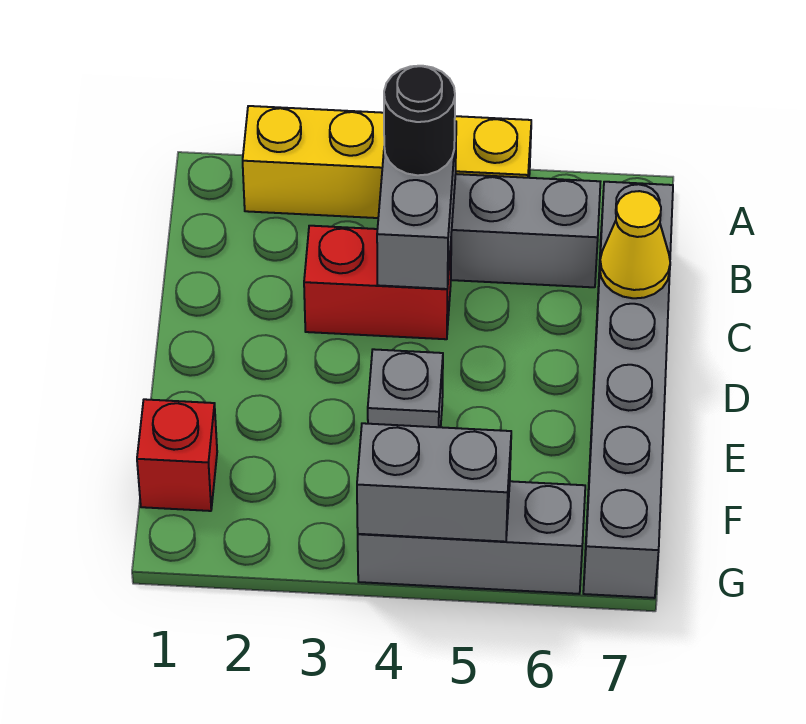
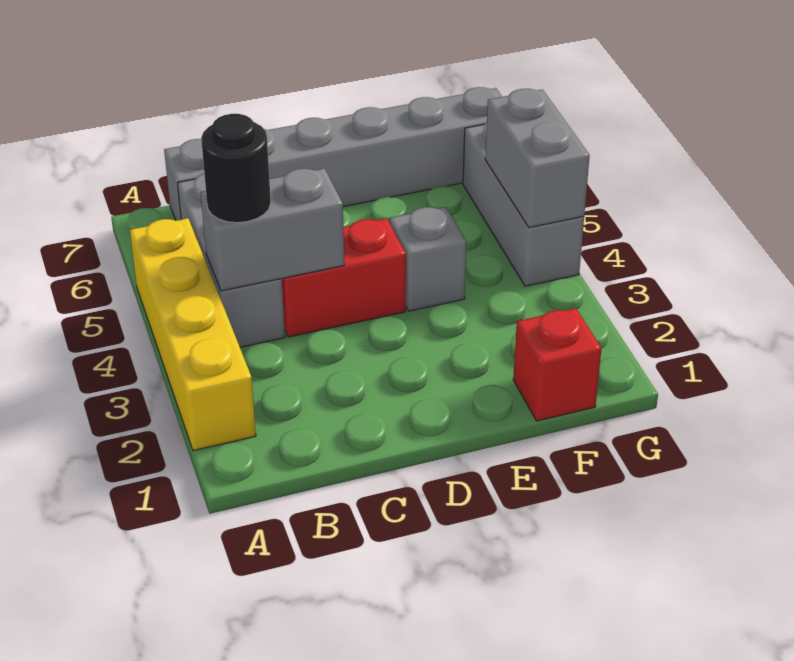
red brick C3:C4 level 1 -> red brick C4:D4 level 1
yellow cone C7 level 2 -> none

